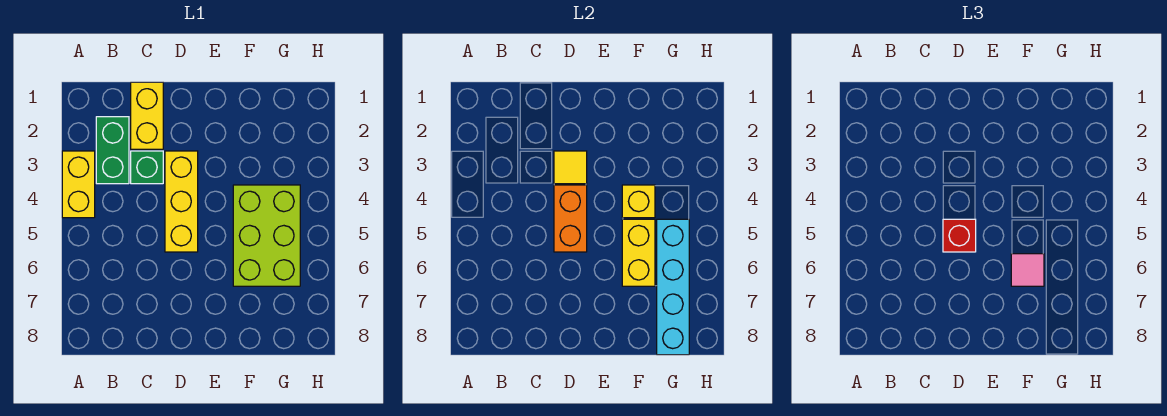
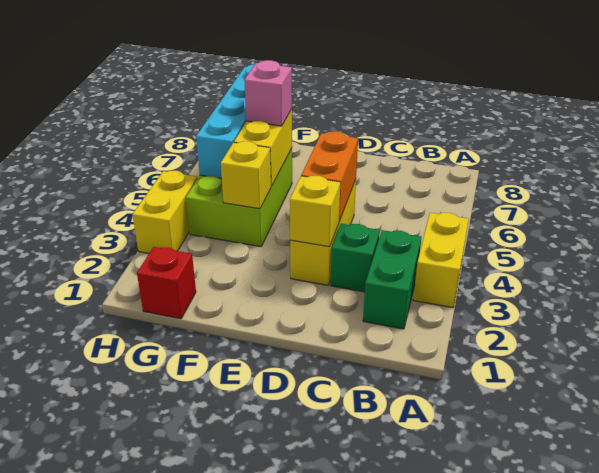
yellow brick C1:C2 level 1 -> yellow brick H3:H4 level 1
yellow tile D3 level 2 -> yellow brick D3 level 2
red brick D5 level 3 -> red brick G1 level 1
pink tile F6 level 3 -> pink brick F6 level 3

